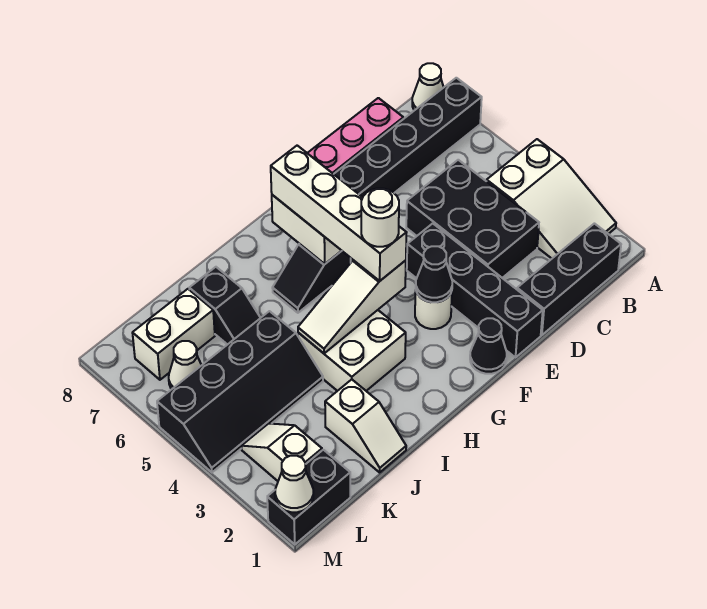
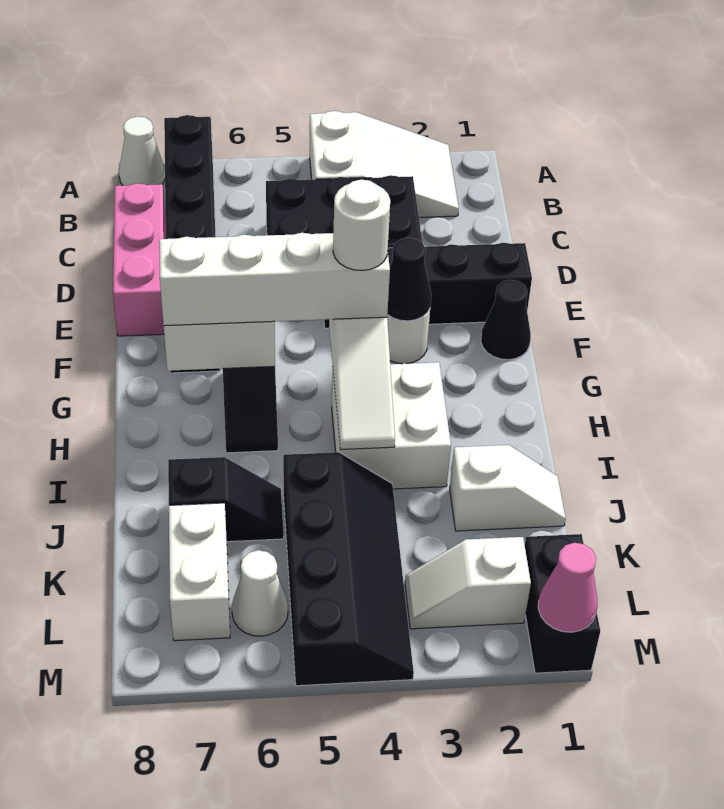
black brick B1:D1 level 1 -> none
white cone M1 level 2 -> pink cone M1 level 2

